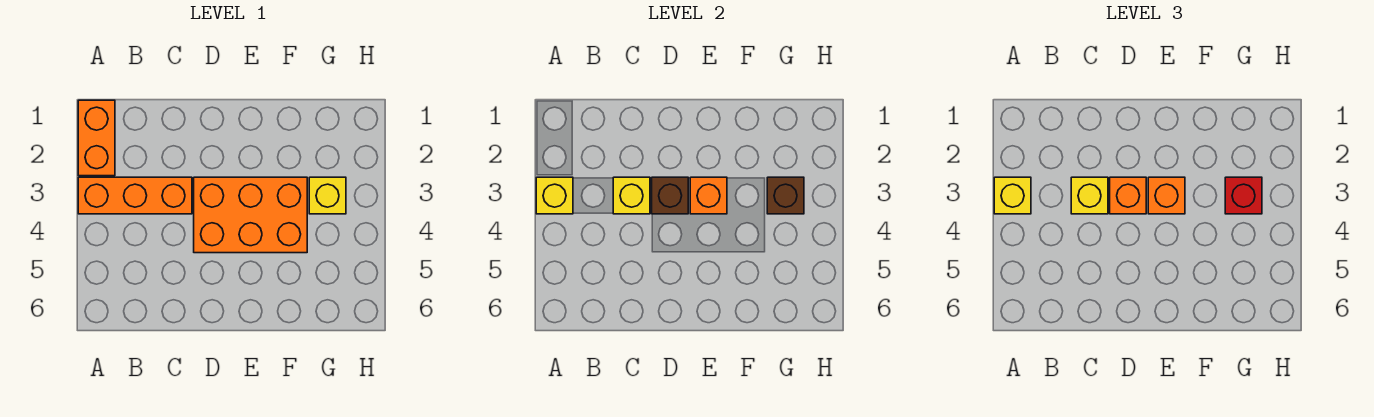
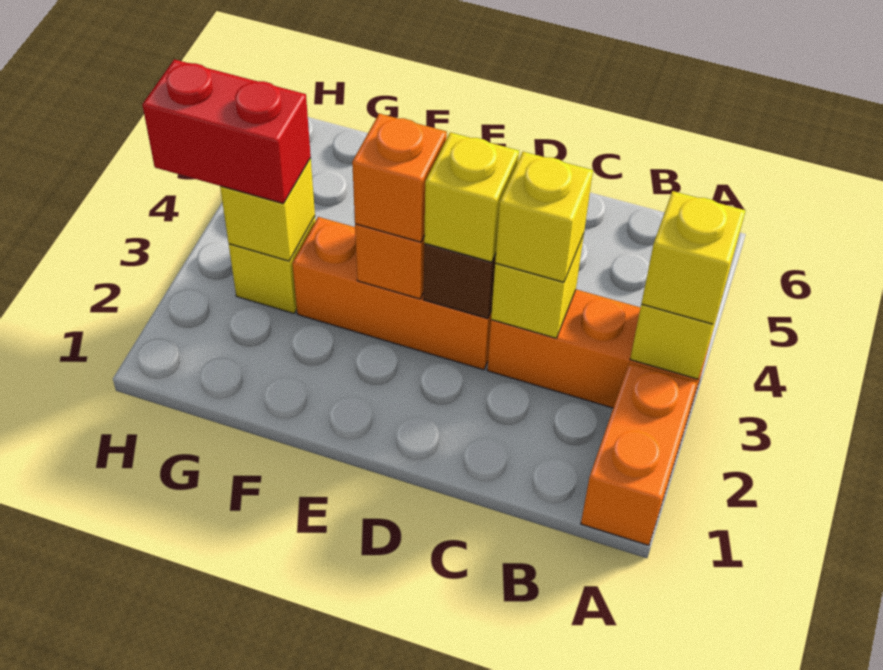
orange brick D3:F4 level 1 -> orange brick D3:F3 level 1
orange brick D3 level 3 -> yellow brick D3 level 3
brown brick G3 level 2 -> yellow brick G3 level 2
red brick G3 level 3 -> red brick G3:H3 level 3

